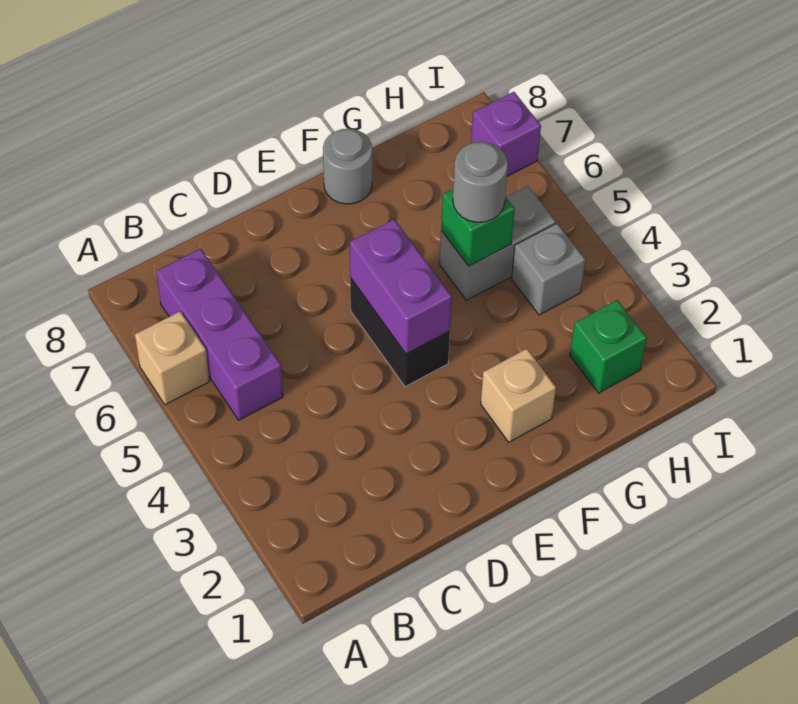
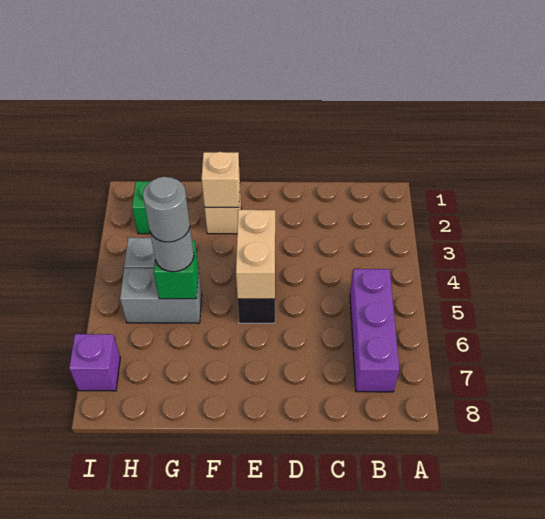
tan brick A6 level 1 -> tan brick F2 level 2
purple brick E4:E5 level 2 -> tan brick E4:E5 level 2
grey round brick F8 level 1 -> grey round brick G5 level 4

